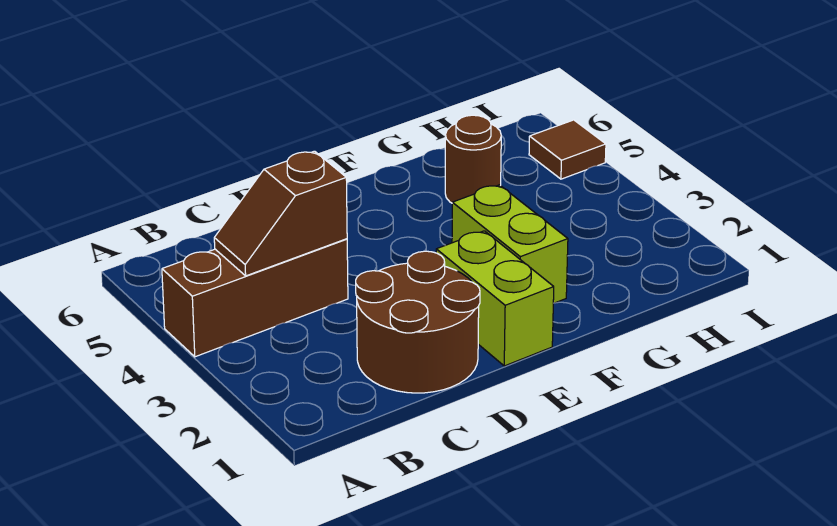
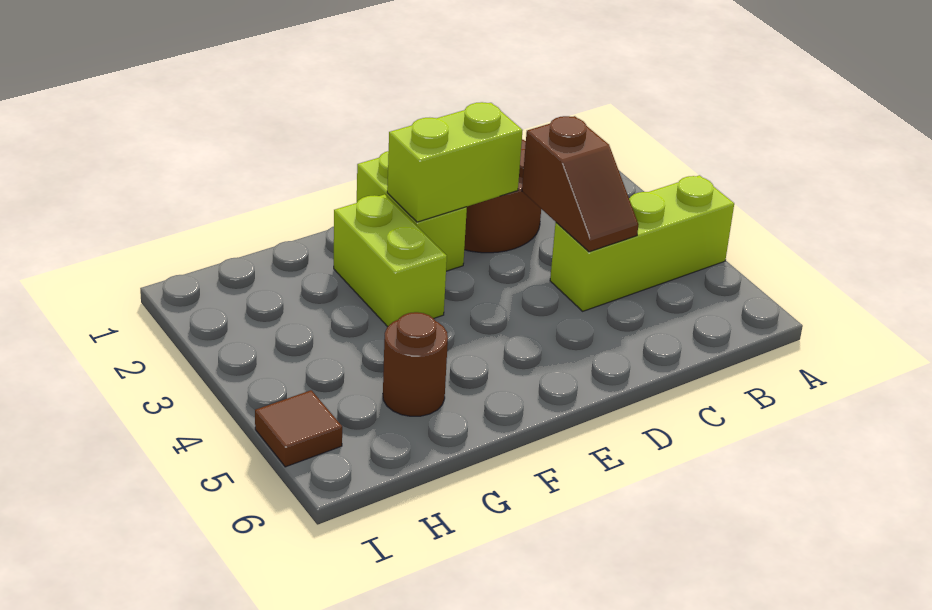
brown brick A4:C4 level 1 -> lime brick A4:C4 level 1
brown slope B4:C4 level 2 top C -> brown slope C3:C4 level 2 top 3
none -> lime brick D2:E2 level 2

